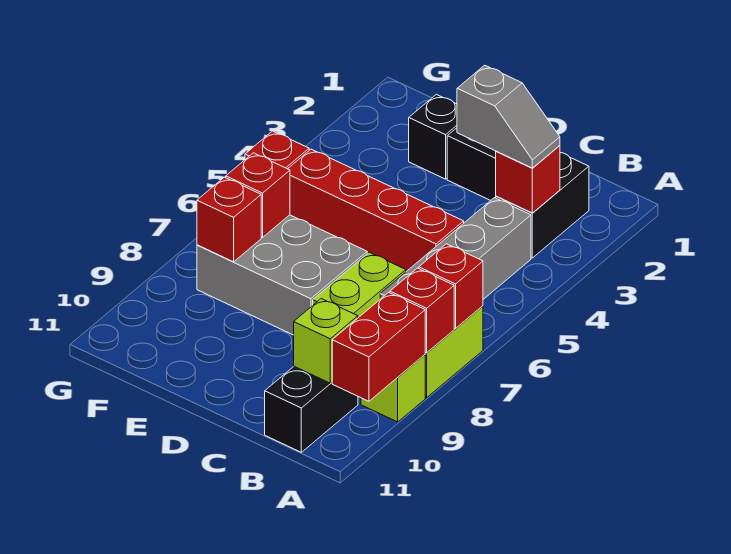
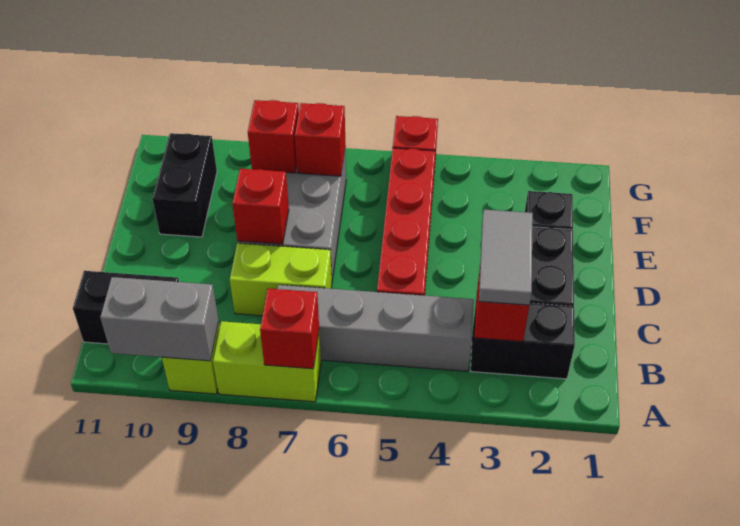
red brick A8 level 2 -> red brick D8 level 2
red brick A9:A10 level 2 -> grey brick A9:A10 level 2
grey slope B3:C3 level 3 top C -> grey tile B3:C3 level 3
lime brick B10 level 2 -> none
none -> black brick E10:F10 level 1

